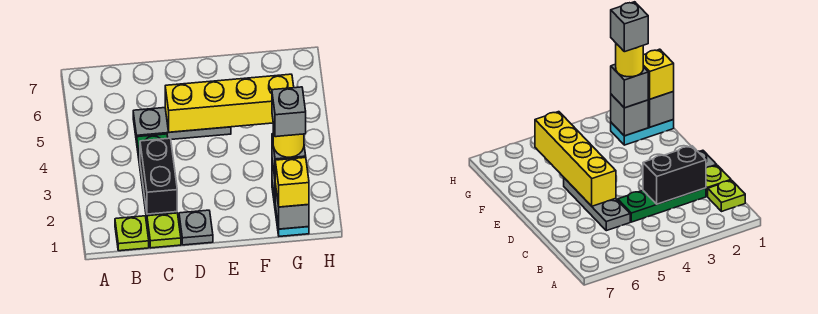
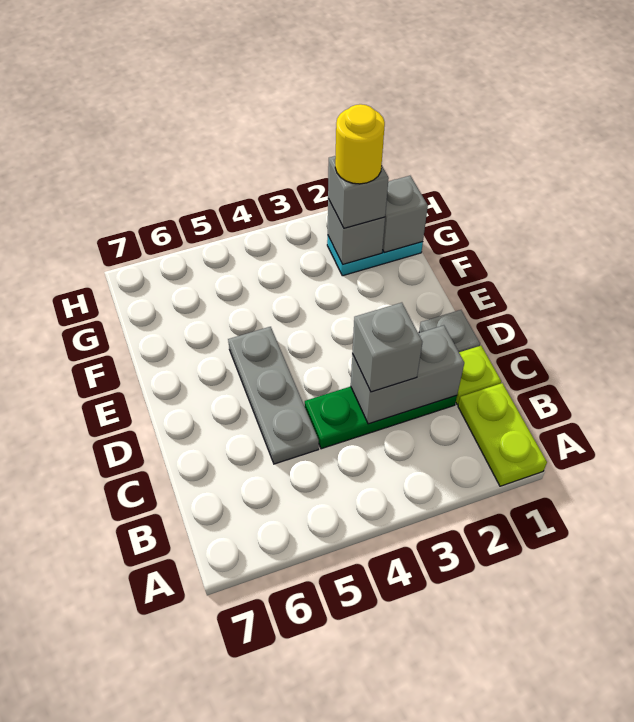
lime plate B1 level 1 -> lime plate A1:B1 level 1
black brick C2:C3 level 2 -> grey brick C2:C3 level 2
yellow brick D5:G5 level 2 -> none
yellow brick G1 level 3 -> none
grey brick G2 level 5 -> grey brick C3 level 3

